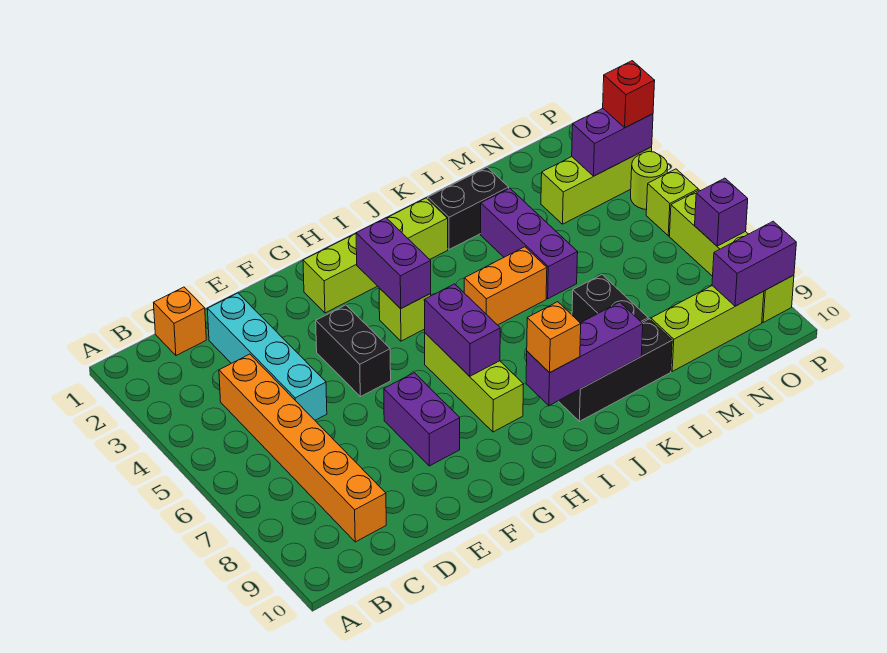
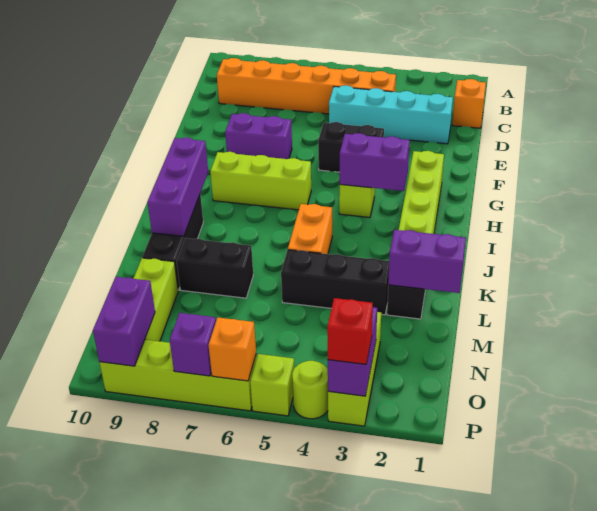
purple brick H6:H7 level 2 -> purple brick L1:L2 level 2
orange brick I9 level 3 -> orange brick P6 level 2
purple brick L3:L5 level 1 -> black brick L3:L5 level 1

